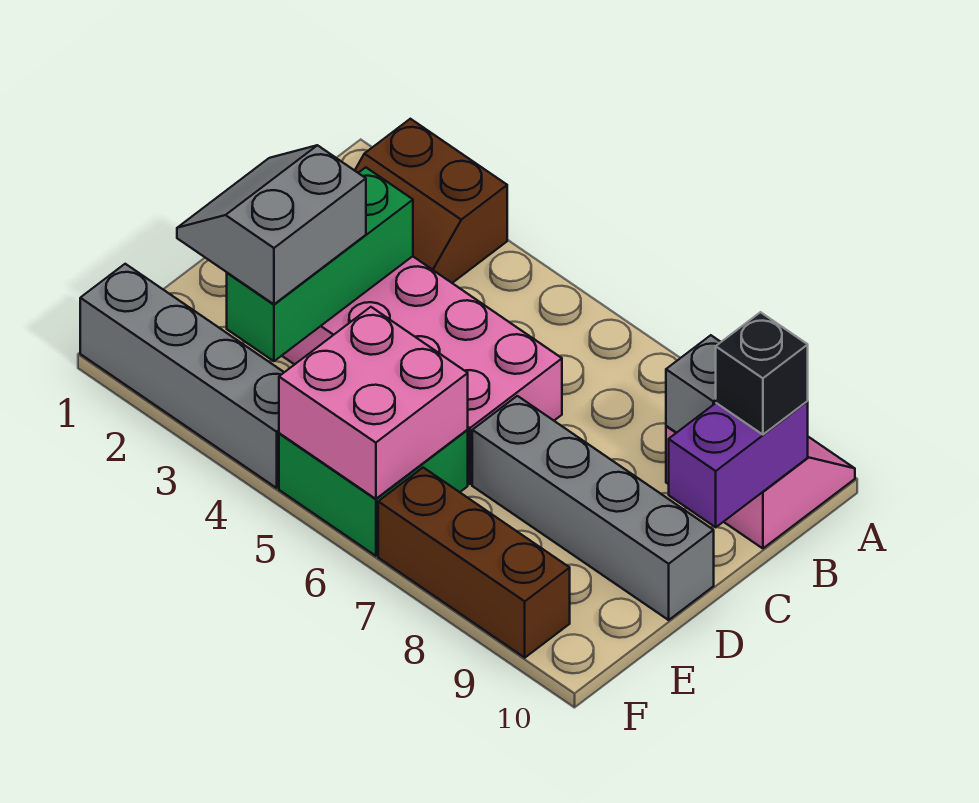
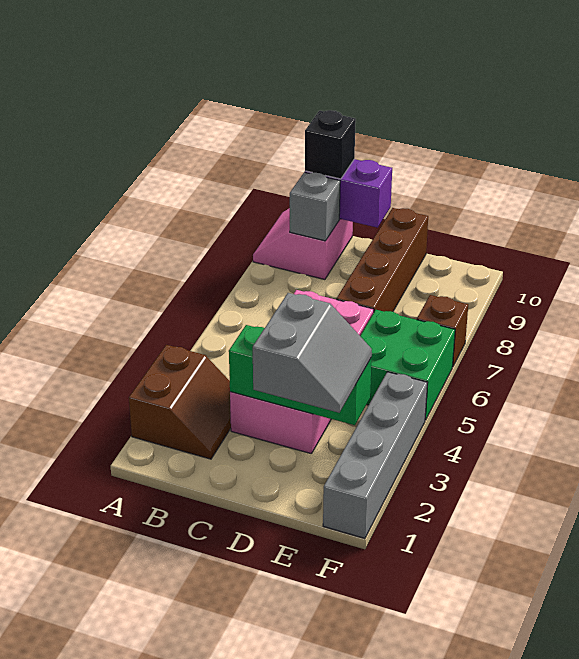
grey slope D2:E3 level 3 top 3 -> grey slope D2:E3 level 3 top D
grey brick D7:D10 level 1 -> brown brick D7:D10 level 1
pink brick E5:F6 level 2 -> none
brown brick F7:F9 level 1 -> brown brick F7 level 1

